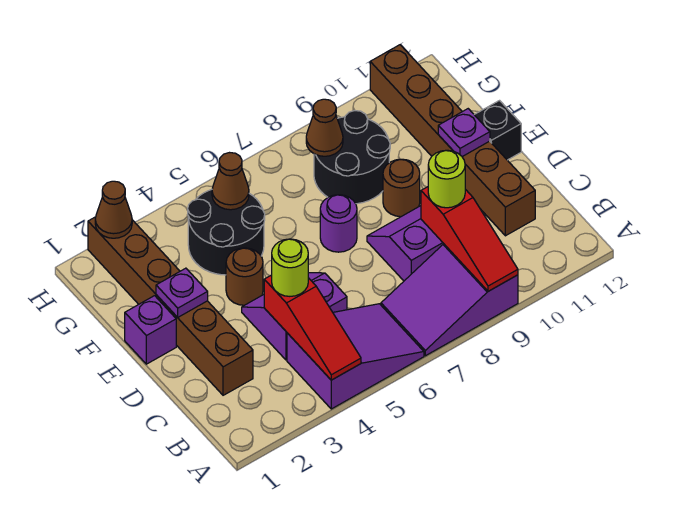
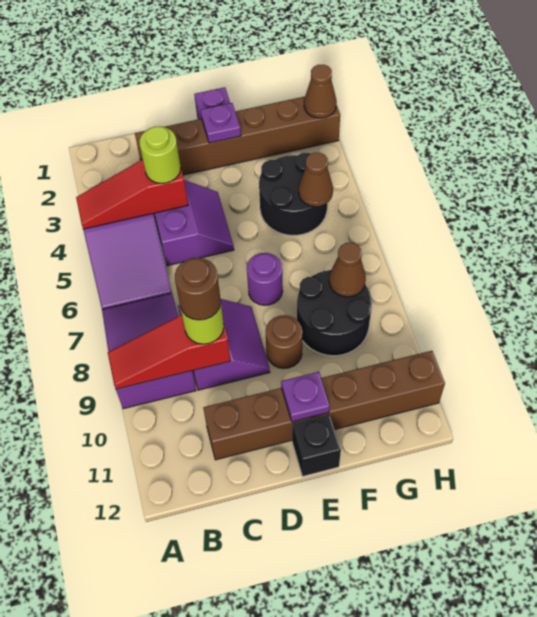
brown round brick E4 level 1 -> brown round brick C9 level 4

